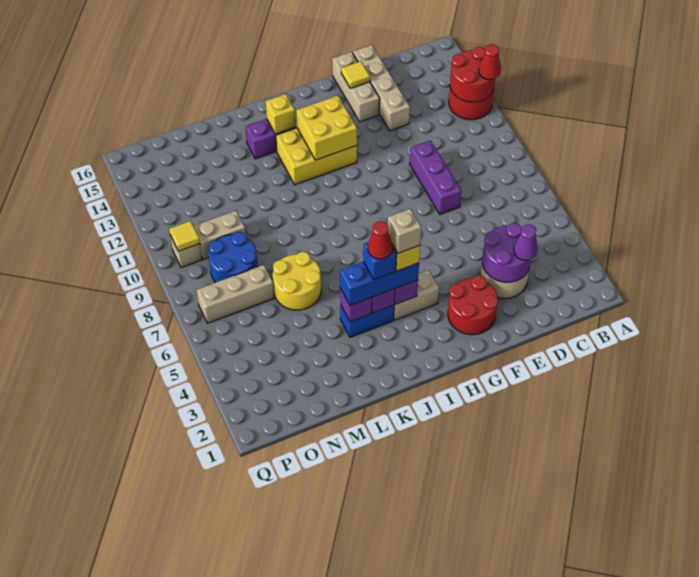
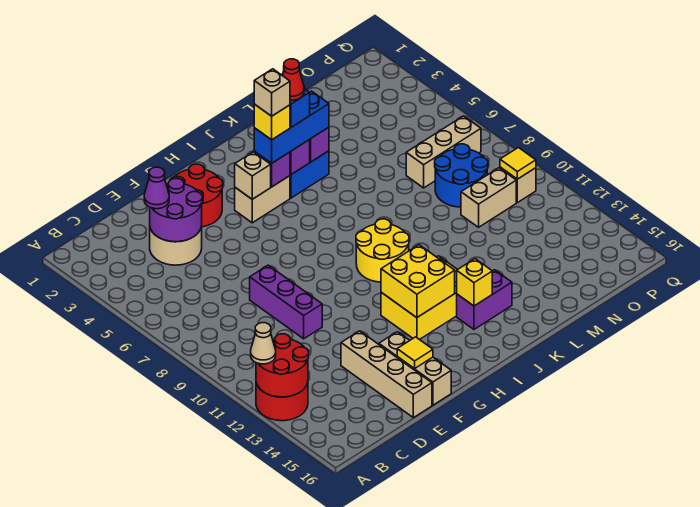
red cone A12 level 3 -> tan cone A12 level 3
none -> tan brick H4 level 2
yellow round brick L6:M7 level 1 -> yellow round brick I9:J10 level 1

